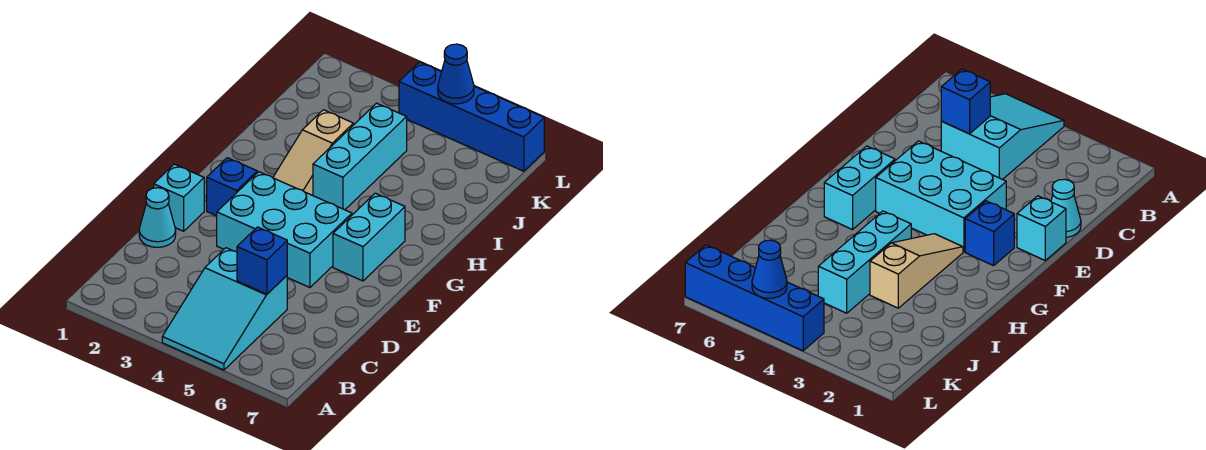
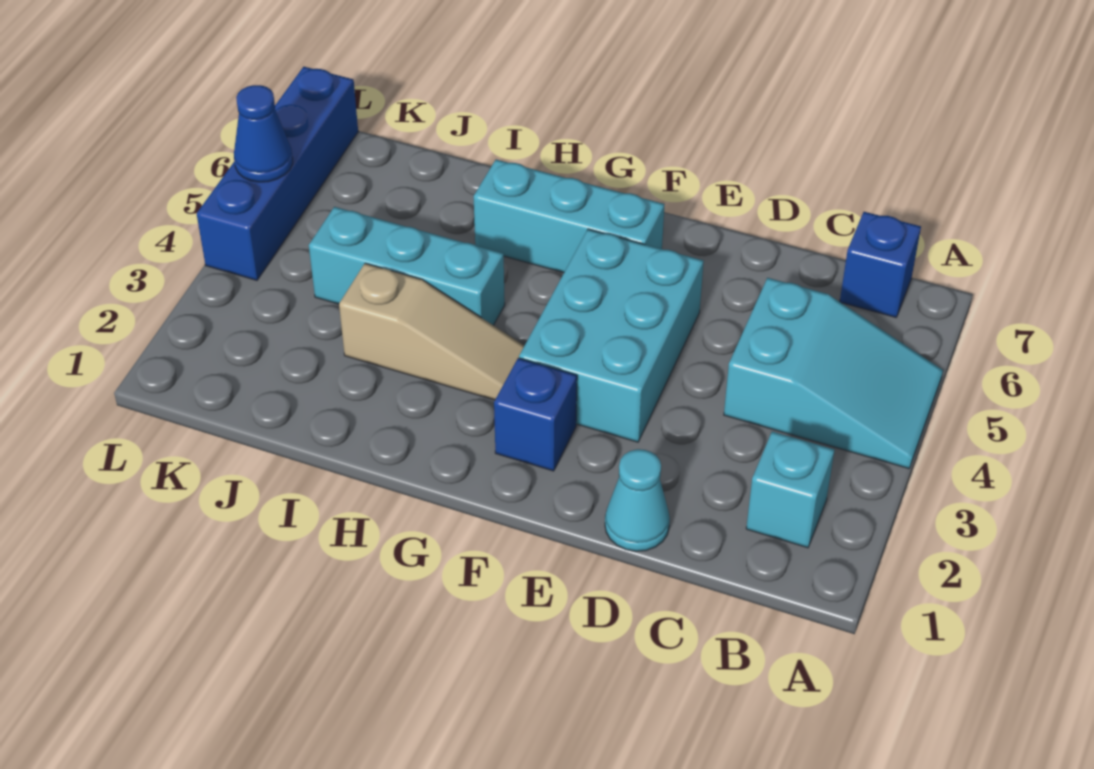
blue brick C5 level 2 -> blue brick B7 level 1
cyan brick E1 level 1 -> cyan brick B2 level 1
cyan brick F6:G6 level 1 -> cyan brick F6:H6 level 1

